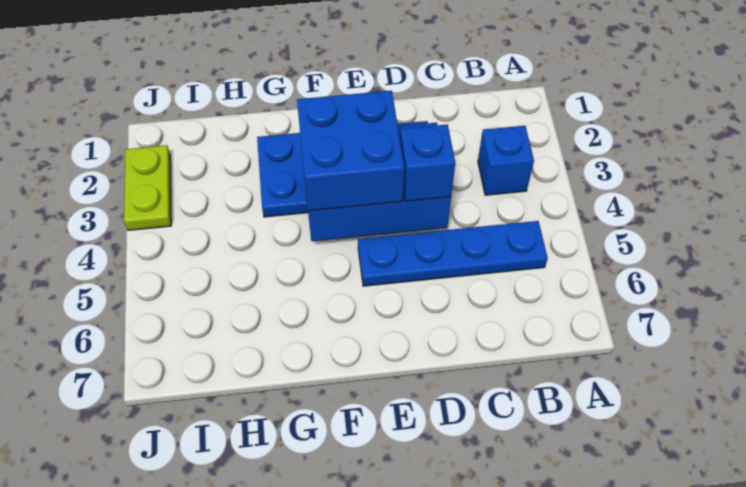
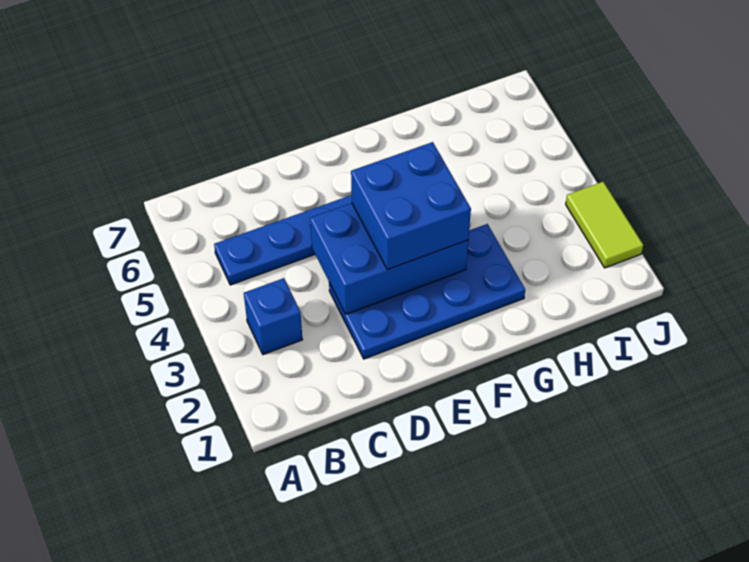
blue brick D4 level 3 -> none
lime plate J2:J3 level 1 -> lime tile J2:J3 level 1

